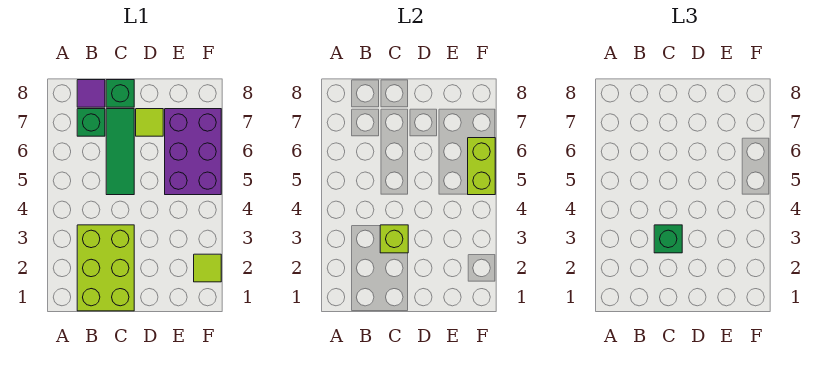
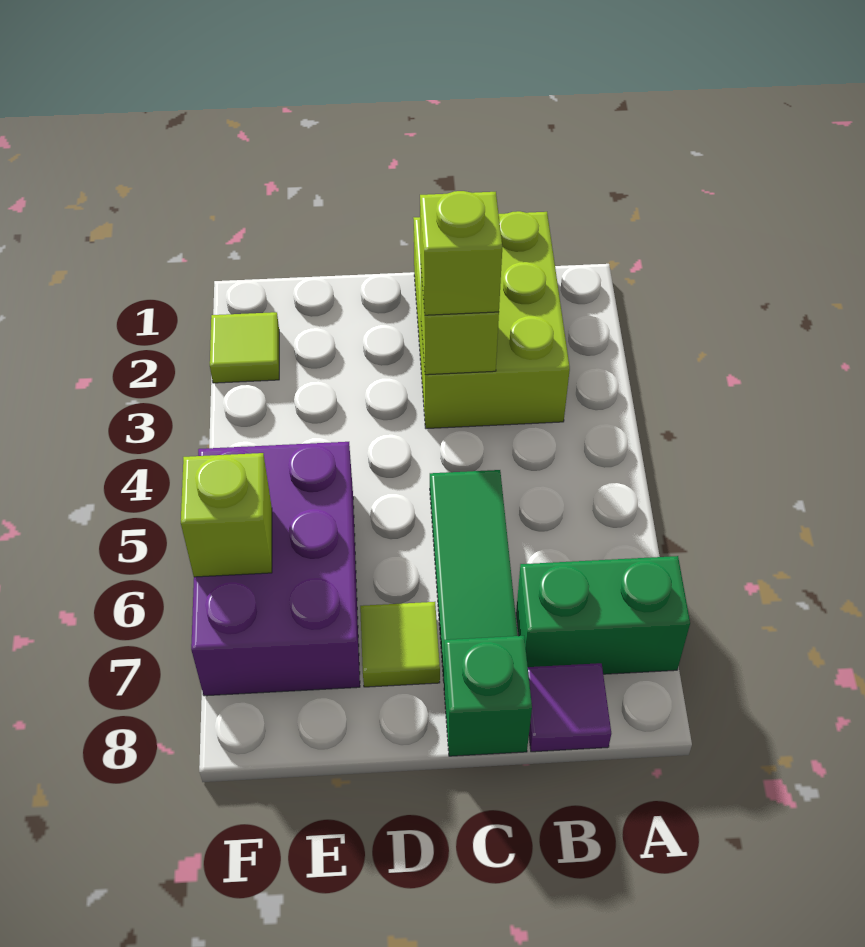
green brick B7 level 1 -> green brick A7:B7 level 1
green brick C3 level 3 -> lime brick C3 level 3
lime brick F5:F6 level 2 -> lime brick F6 level 2

